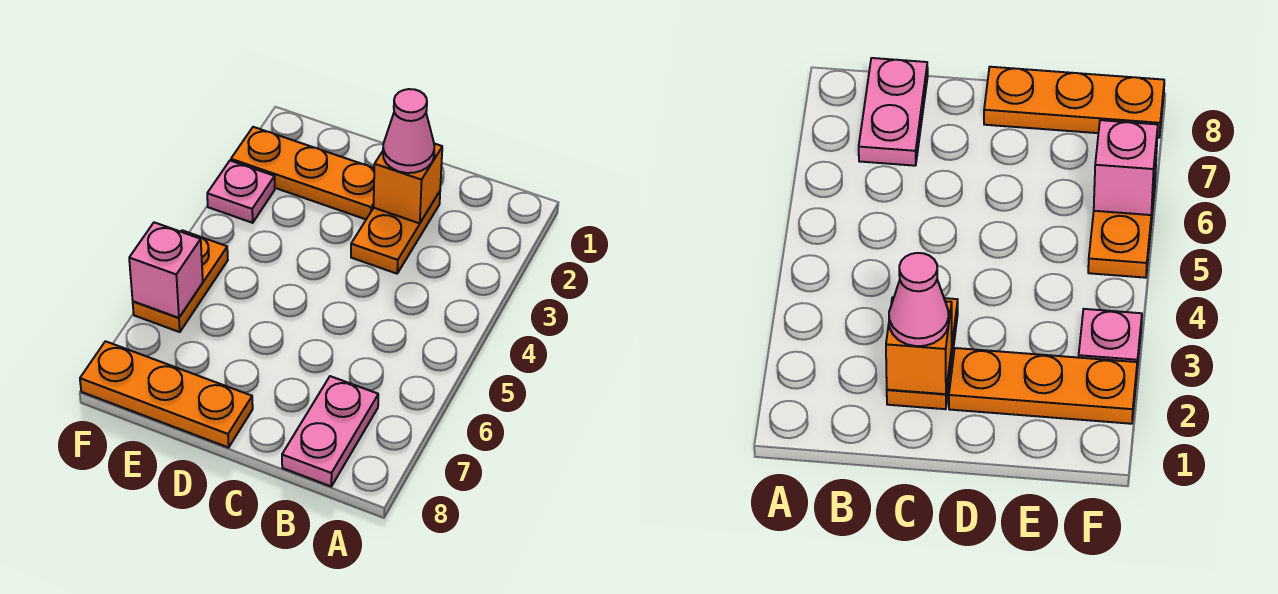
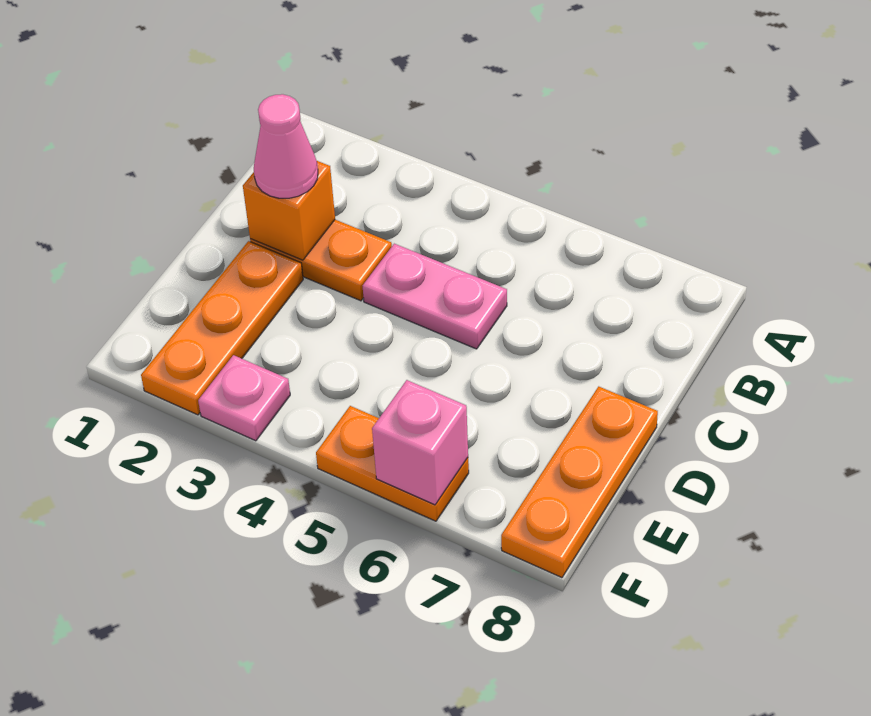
pink plate B7:B8 level 1 -> pink plate C4:C5 level 1

